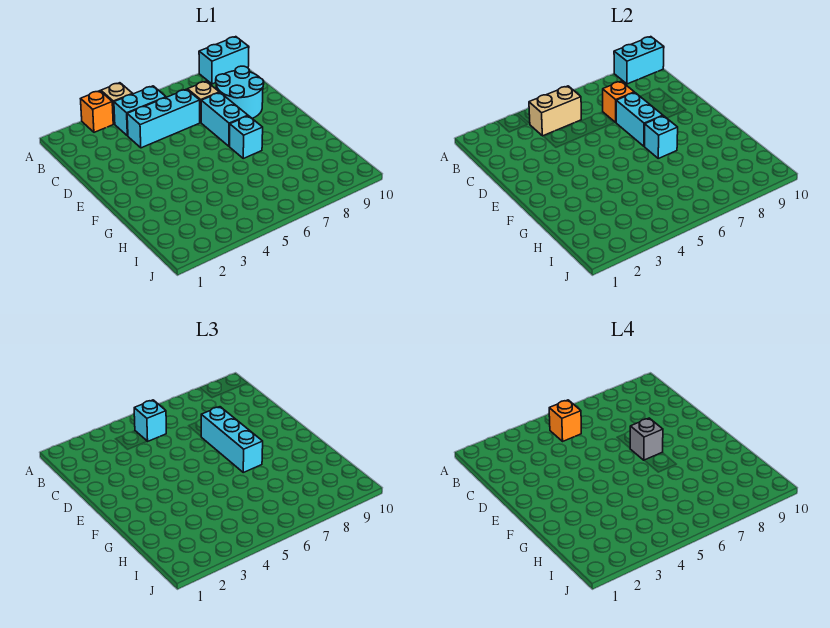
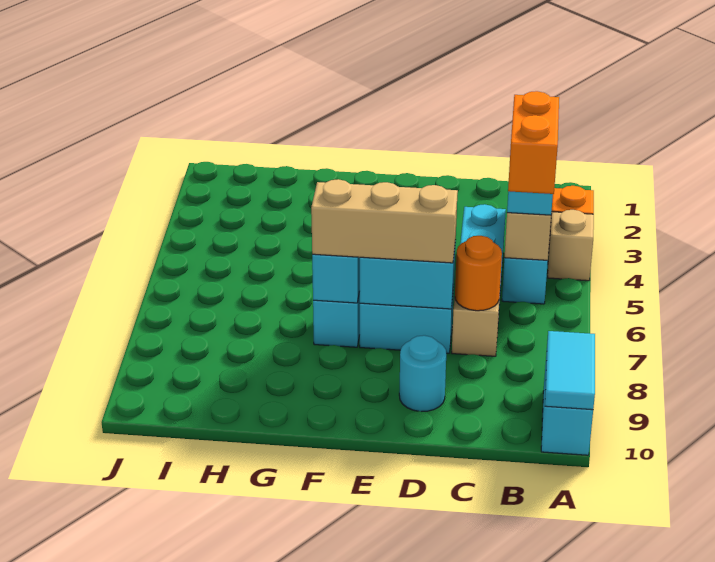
cyan brick A9:A10 level 2 -> cyan tile A9:A10 level 2
orange brick B5 level 4 -> orange brick B5:B6 level 4
orange brick C7 level 2 -> orange round brick C7 level 2
cyan round brick C8:D9 level 1 -> cyan round brick D9 level 1
cyan brick D7:F7 level 3 -> tan brick D7:F7 level 3
grey brick E7 level 4 -> none

